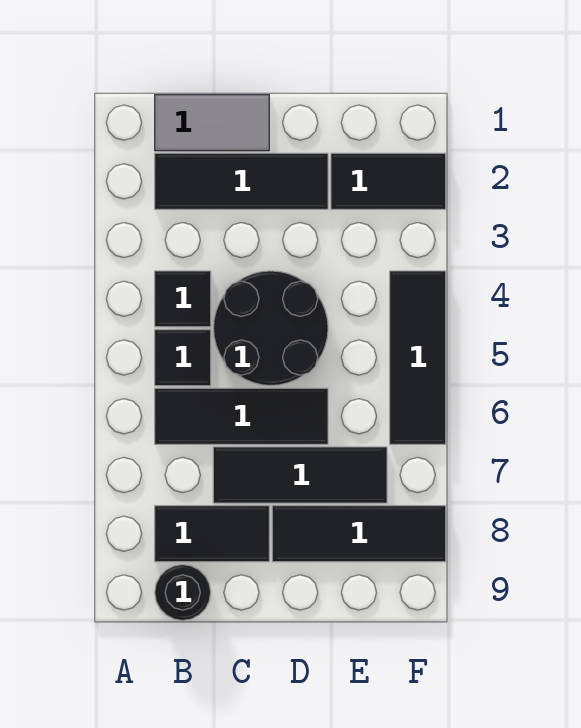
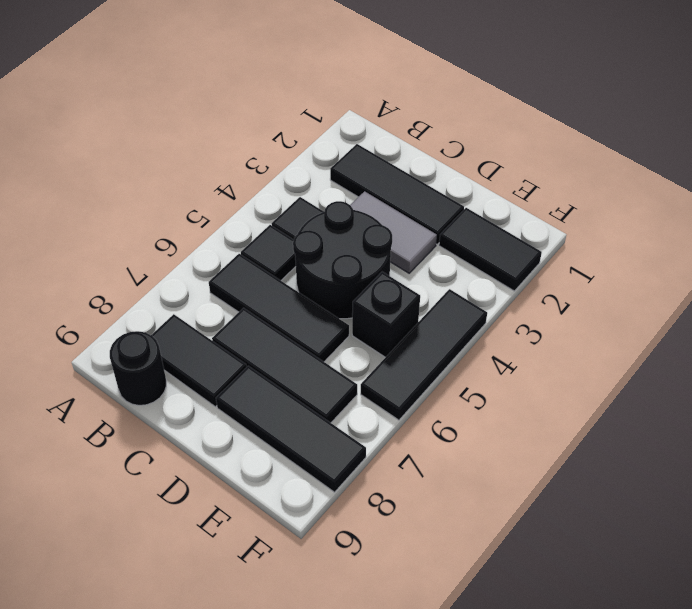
grey tile B1:C1 level 1 -> grey tile C3:D3 level 1
none -> black brick E5 level 1

